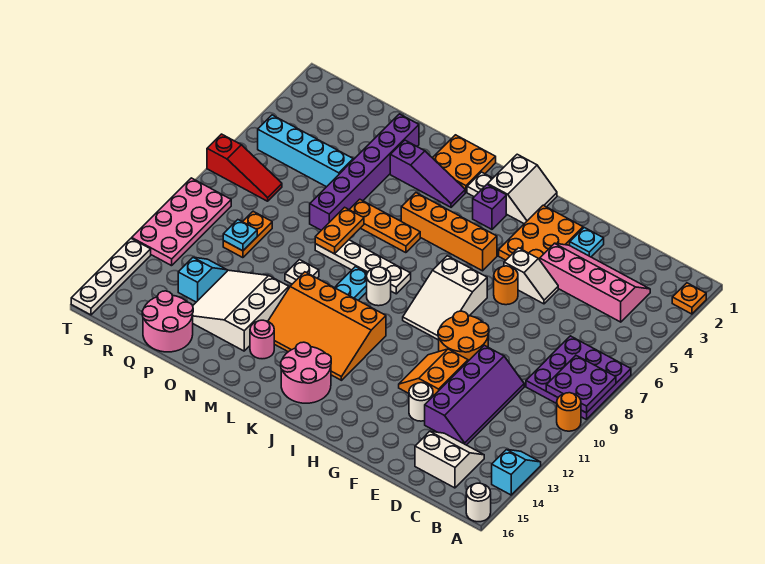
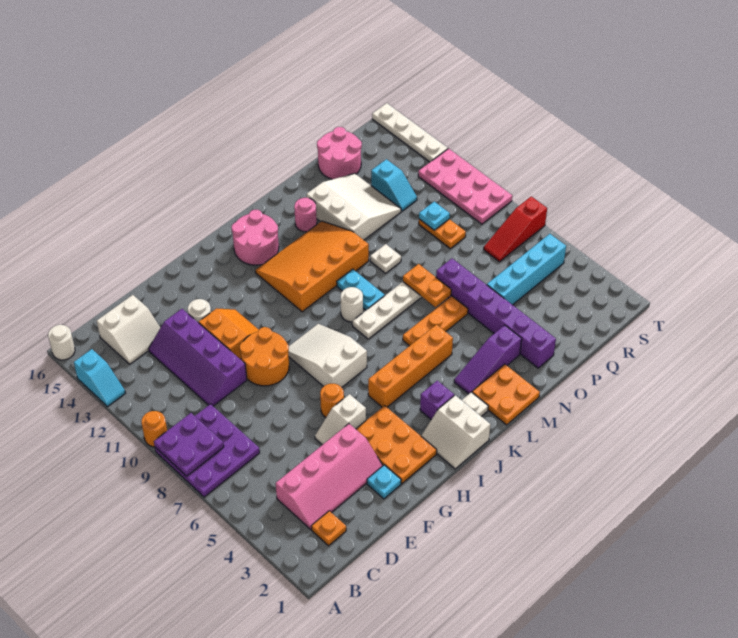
orange plate A2 level 1 -> orange plate C2 level 1

